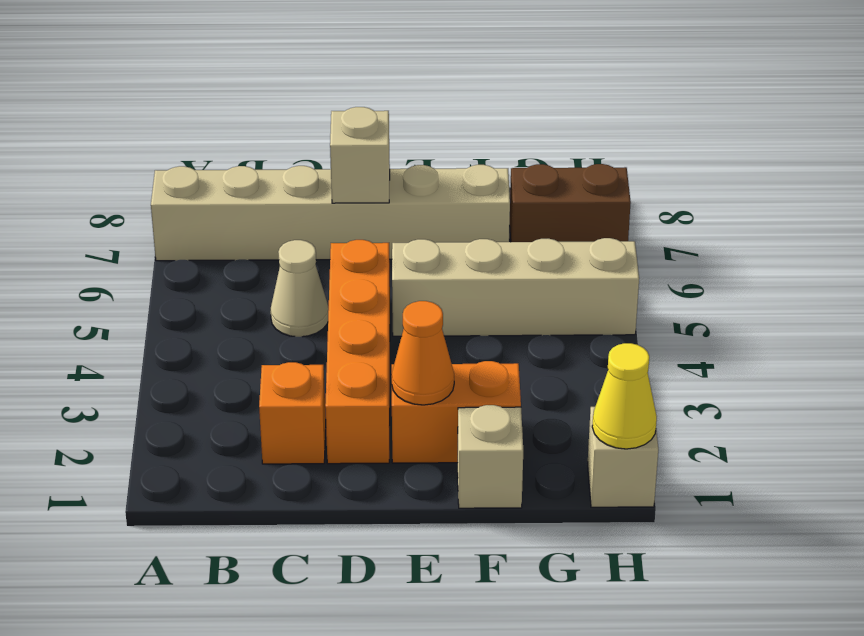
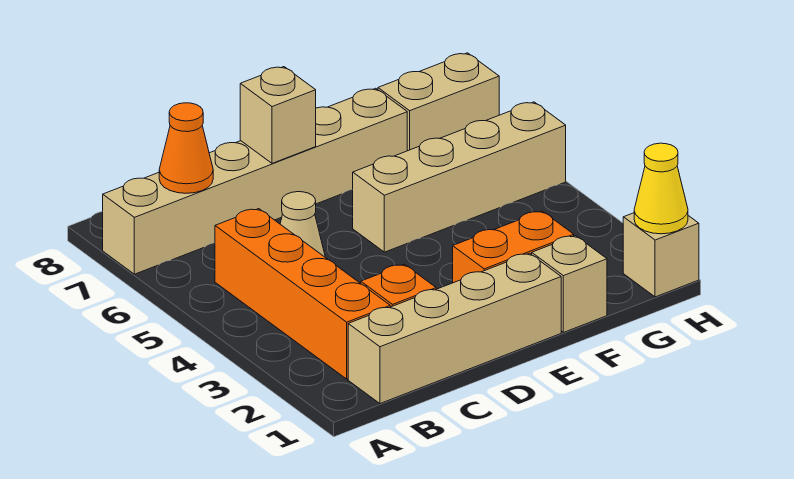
none -> tan brick B1:E1 level 1
orange brick D2:D5 level 1 -> orange brick B2:B5 level 1
orange cone E2 level 2 -> orange cone B7 level 2
brown brick G7:H7 level 1 -> tan brick G7:H7 level 1

